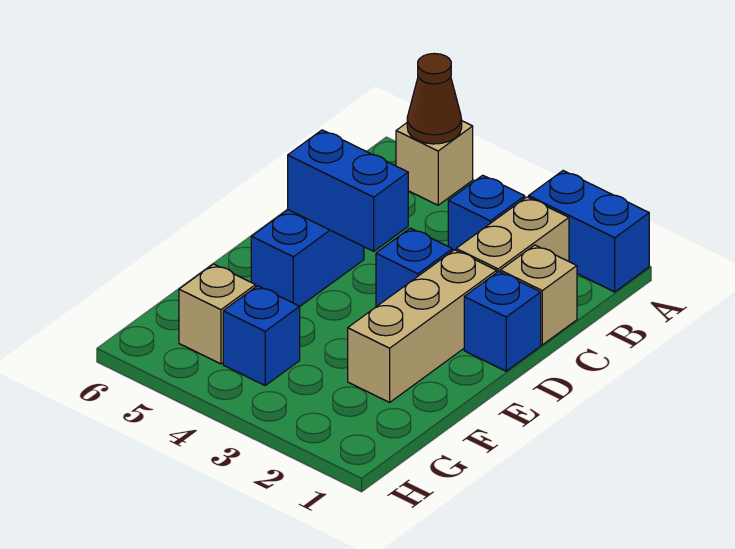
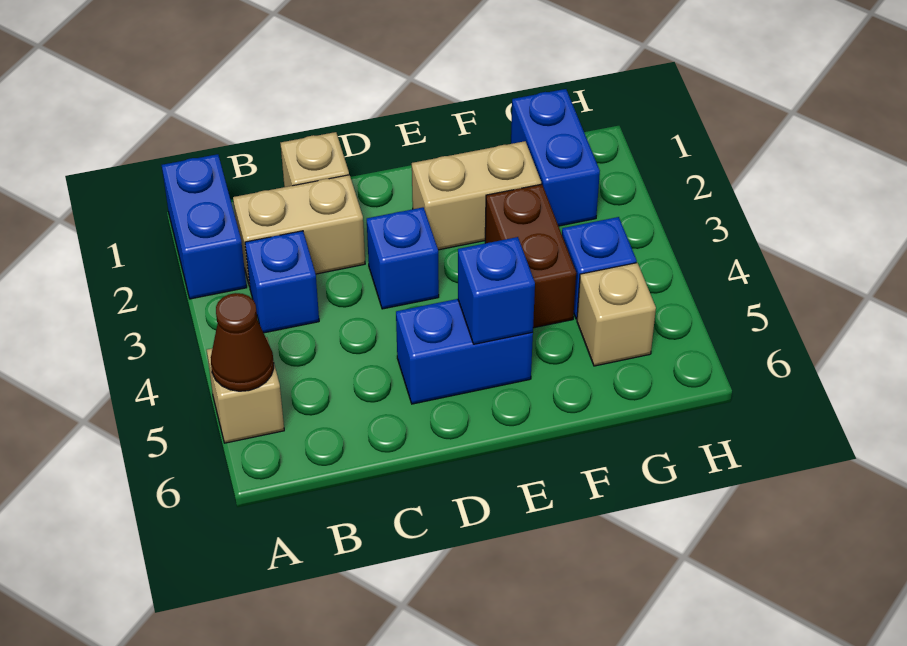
blue brick D1 level 1 -> blue brick E5 level 2
tan brick D2:F2 level 1 -> tan brick E2:F2 level 1
blue brick D4:D5 level 2 -> blue brick G1:G2 level 1
none -> brown brick F3:F4 level 1

